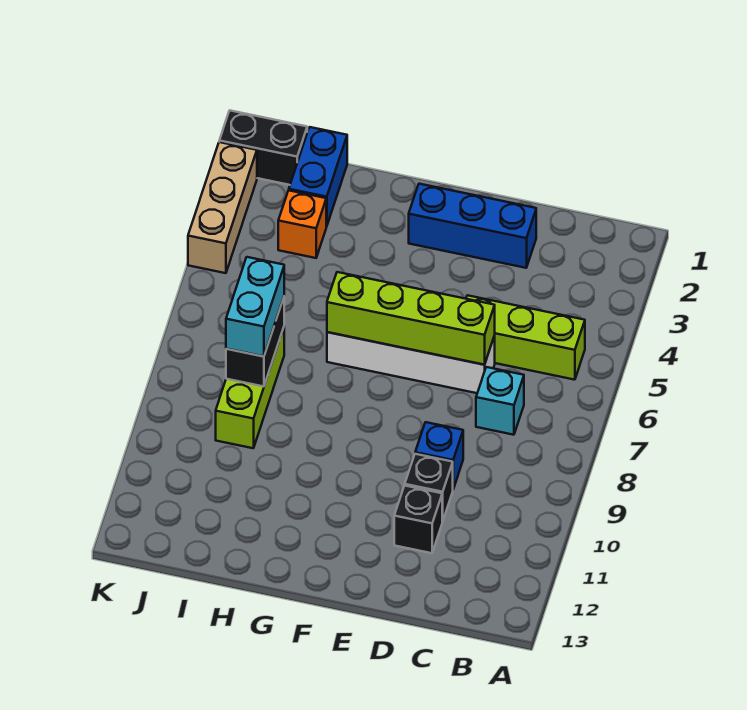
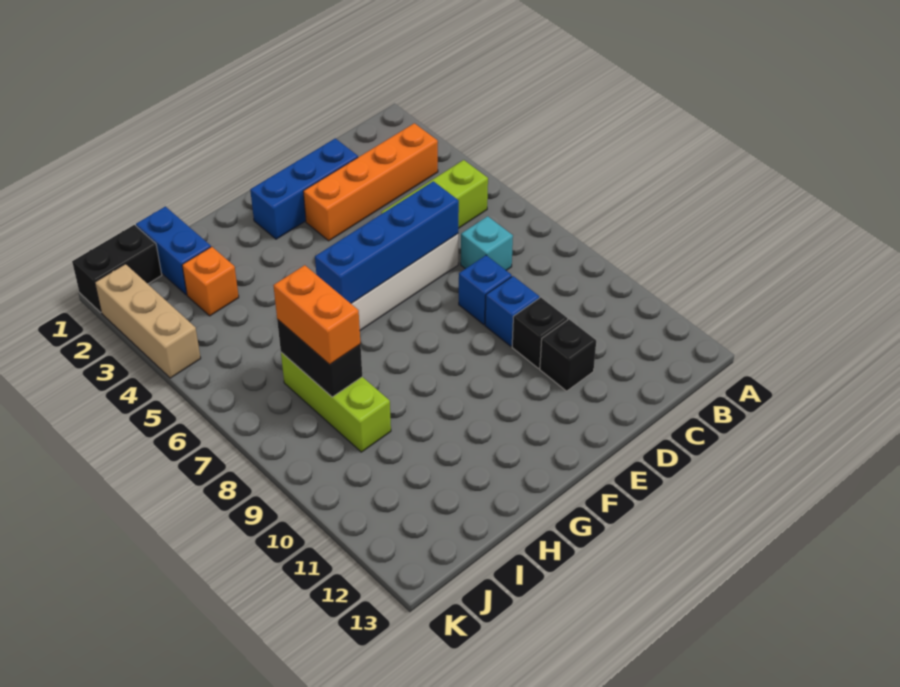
none -> orange brick B3:E3 level 1
lime brick D6:G6 level 2 -> blue brick D6:G6 level 2
none -> blue brick D8 level 1
cyan brick I7:I8 level 3 -> orange brick I7:I8 level 3

